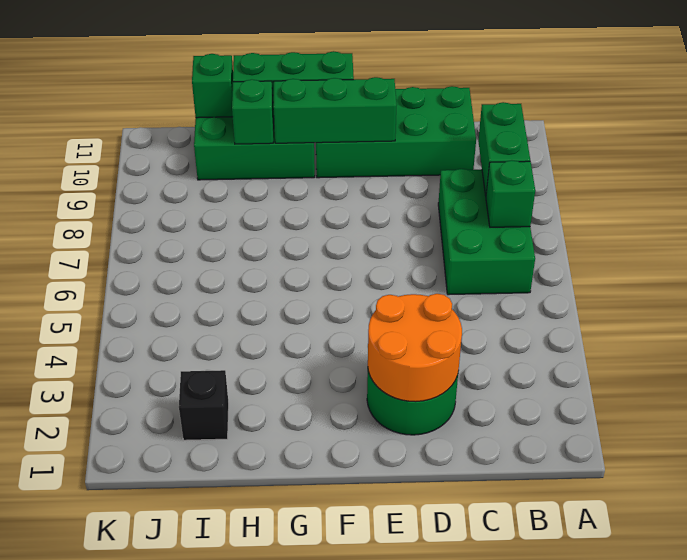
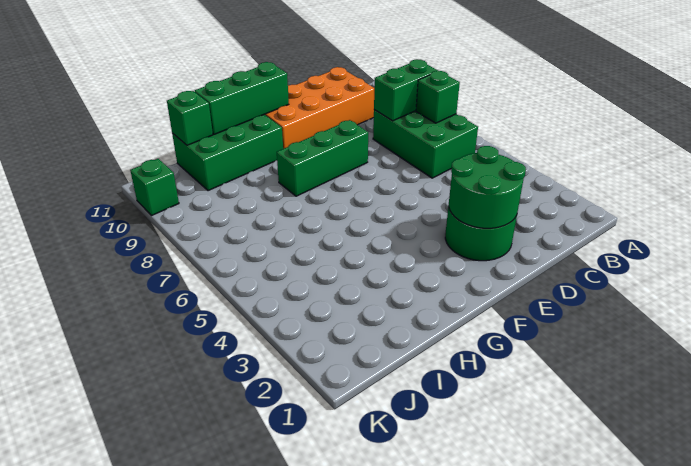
green brick B8:B9 level 2 -> green brick B8:C8 level 2
green brick C10:F11 level 1 -> orange brick C10:F11 level 1
orange round brick D2:E3 level 2 -> green round brick D2:E3 level 2
green brick E10:G10 level 2 -> green brick E8:G8 level 1
green brick H10 level 2 -> green brick K10 level 1
black brick I2 level 1 -> none

